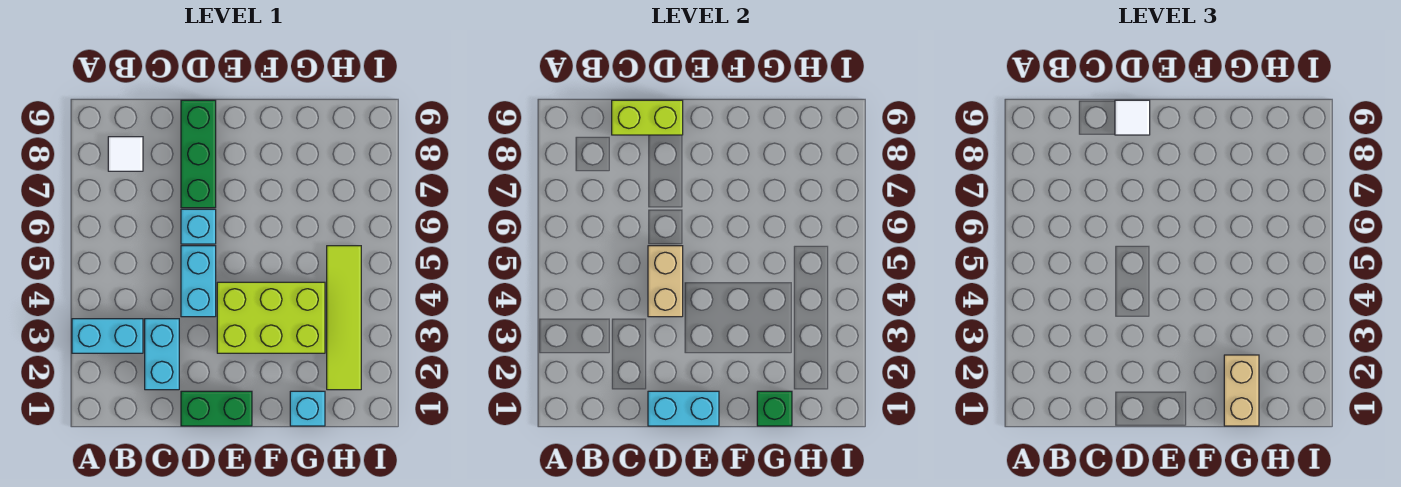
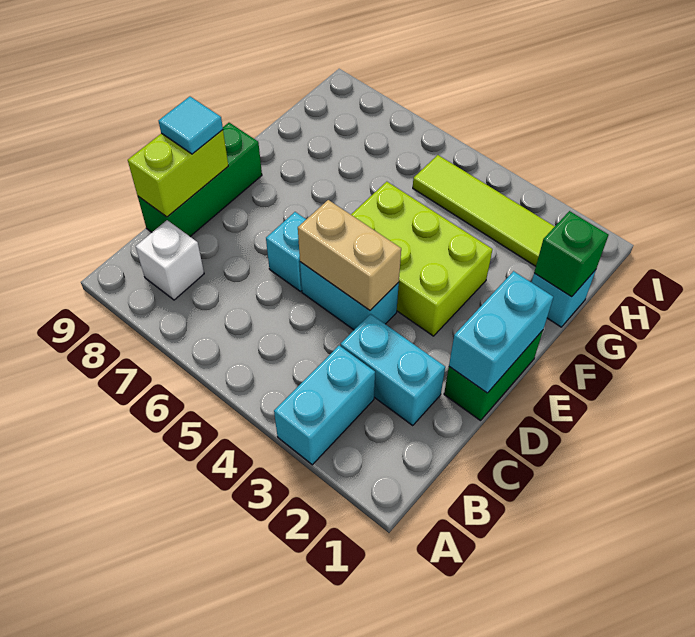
white tile B8 level 1 -> white brick B8 level 1
green brick D7:D9 level 1 -> green brick C9:E9 level 1
white tile D9 level 3 -> cyan tile D9 level 3
lime brick E3:G4 level 1 -> lime brick E3:F5 level 1
tan brick G1:G2 level 3 -> none

